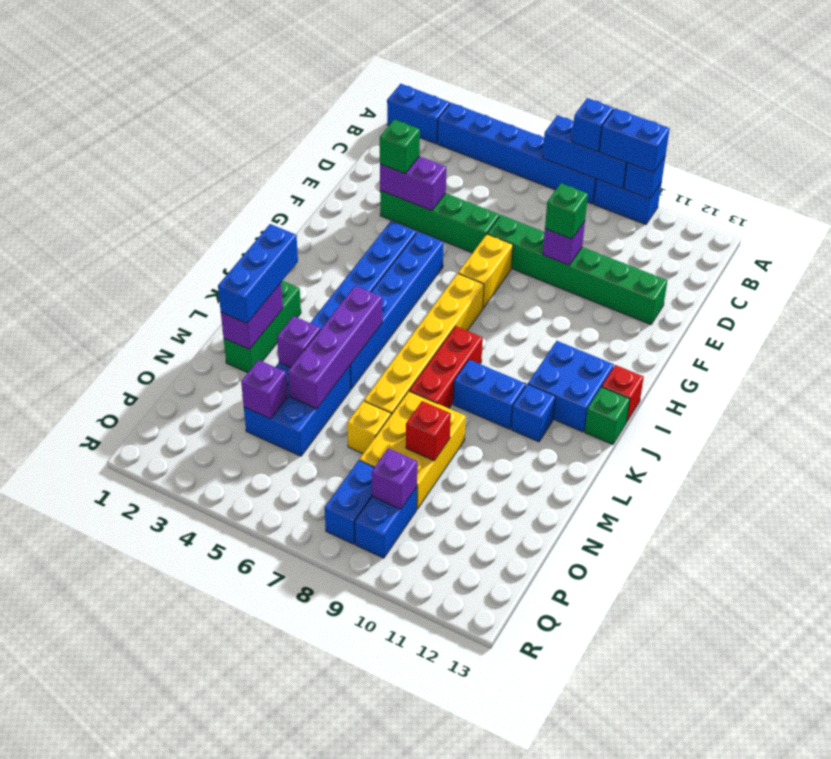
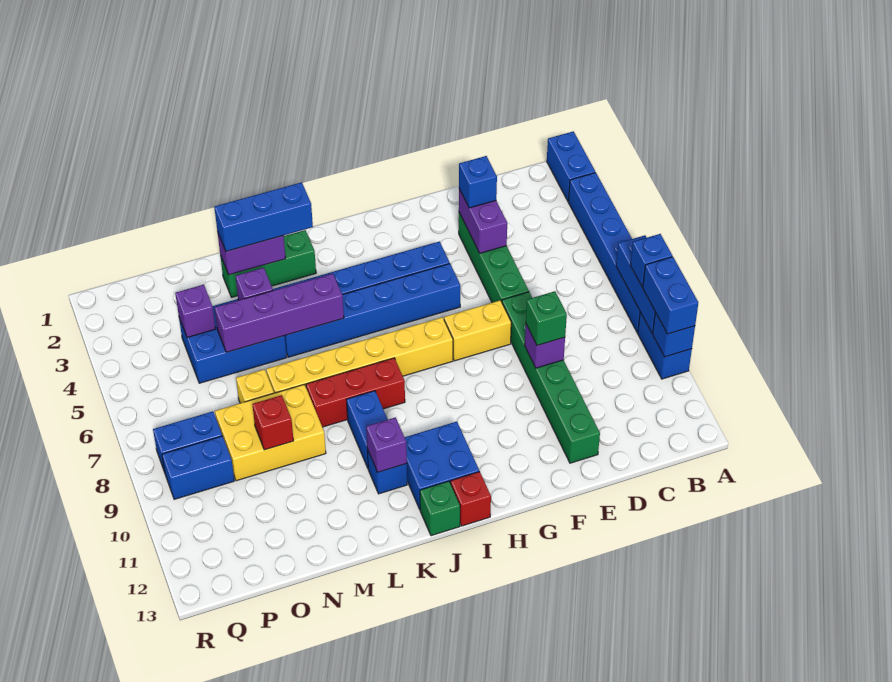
green brick E3 level 3 -> blue brick E3 level 3
purple brick P9 level 2 -> purple brick K11 level 2

